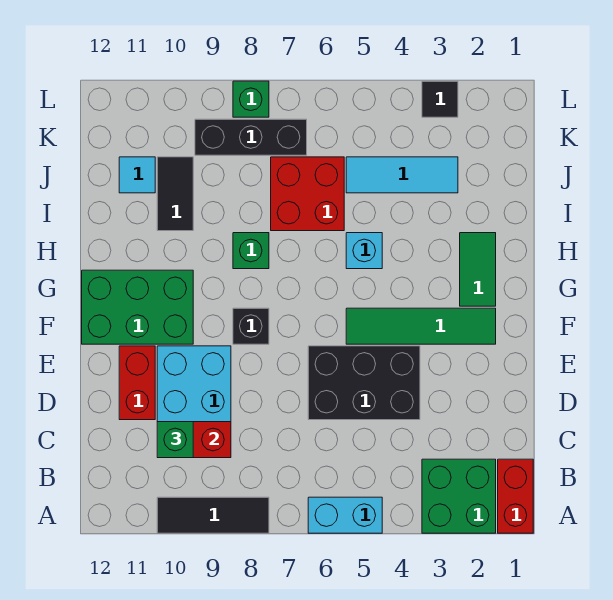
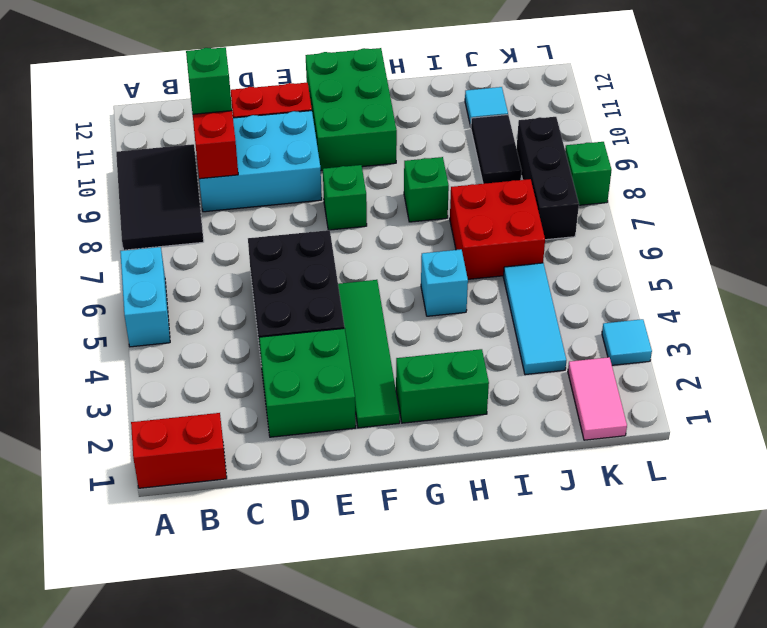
green brick A2:B3 level 1 -> green brick D2:E3 level 1
black tile A8:A10 level 1 -> black tile A8:B10 level 1
black brick F8 level 1 -> green brick F8 level 1
green tile G2:H2 level 1 -> green brick G2:H2 level 1
black tile I10:J10 level 1 -> black tile J9:J10 level 1
none -> pink tile K1:K2 level 1
black tile L3 level 1 -> cyan tile L3 level 1

